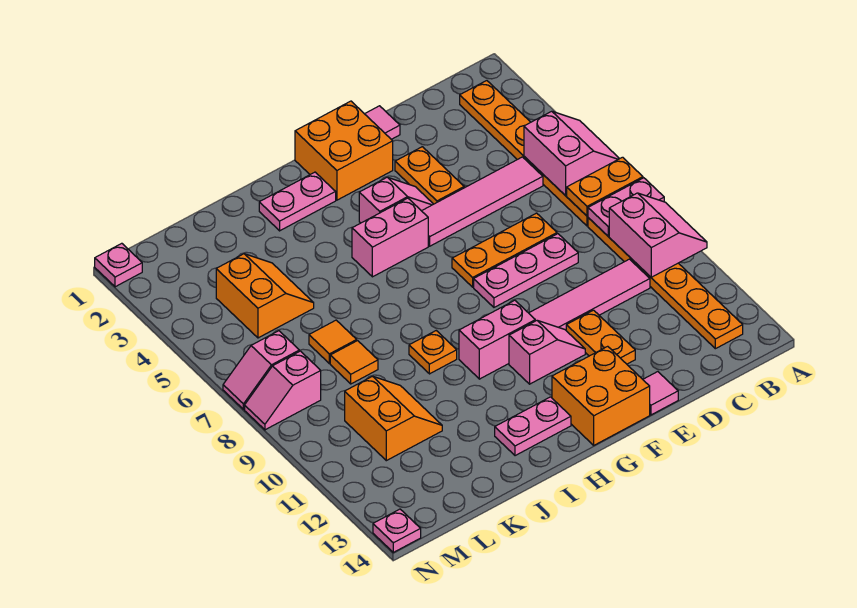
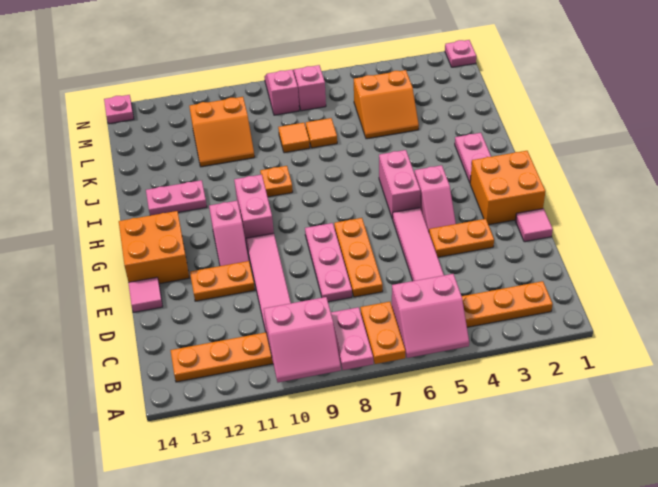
pink plate H13:I13 level 1 -> pink plate I12:I13 level 1

